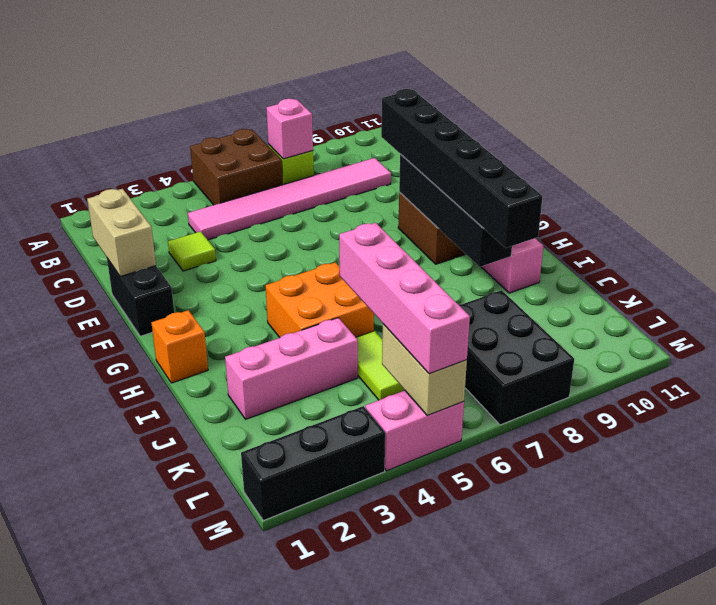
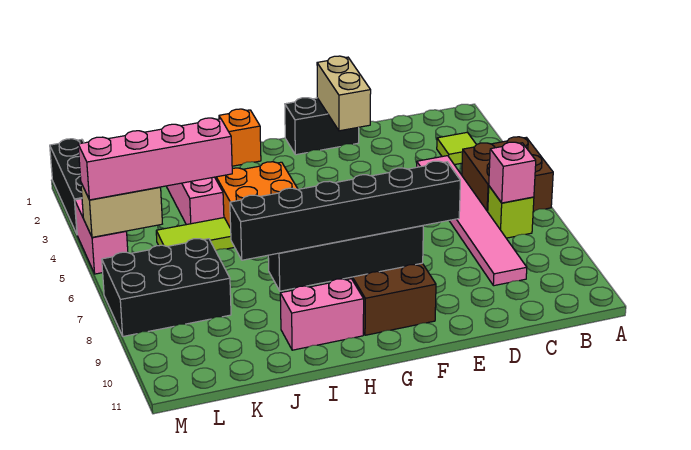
tan brick D1:E1 level 2 -> tan brick E1:E2 level 2
lime tile D3 level 1 -> lime tile B3 level 1

